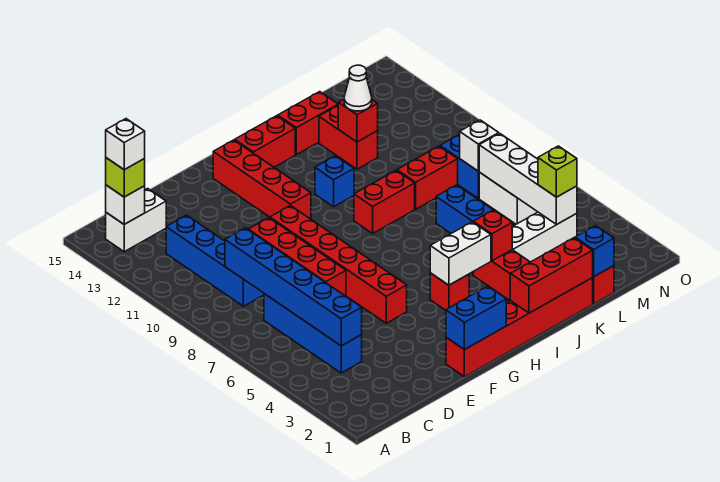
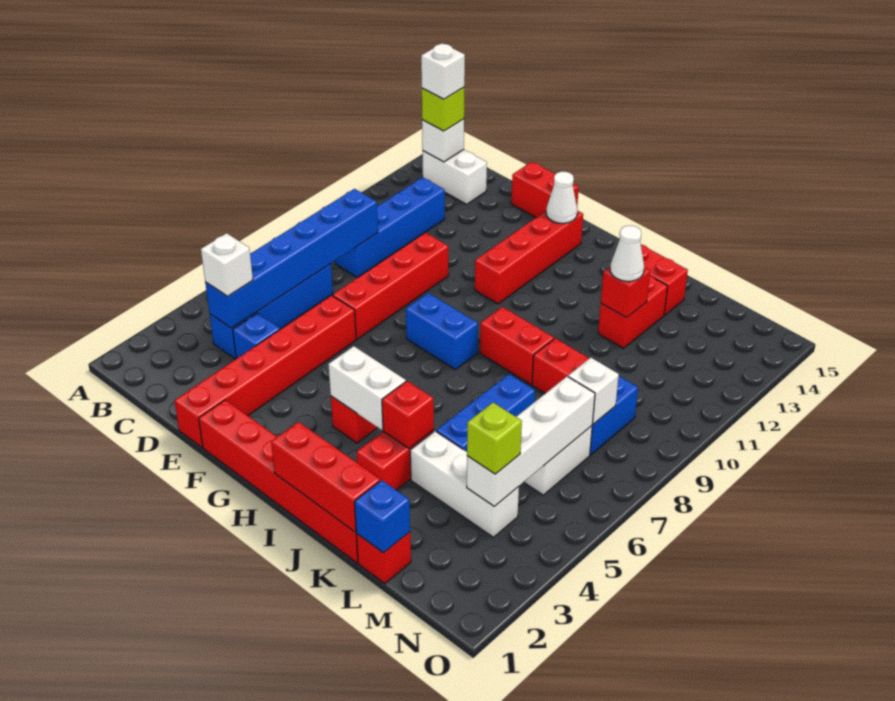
none -> white brick C4 level 3
blue brick F1:G1 level 2 -> blue brick G8:H8 level 1
red brick F5:F10 level 1 -> red brick E1:E6 level 1
none -> white cone G14 level 2
red brick H14:I14 level 1 -> red brick E15:F15 level 1
blue brick I11 level 1 -> blue brick D4 level 1

